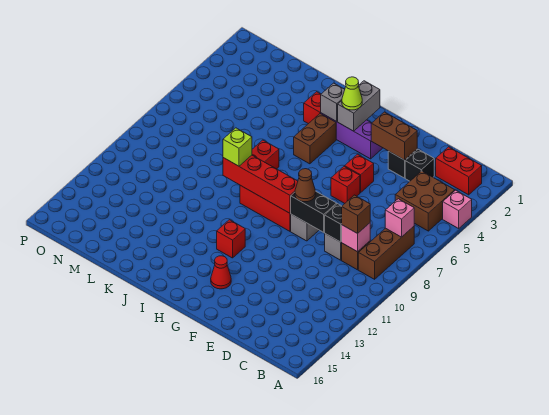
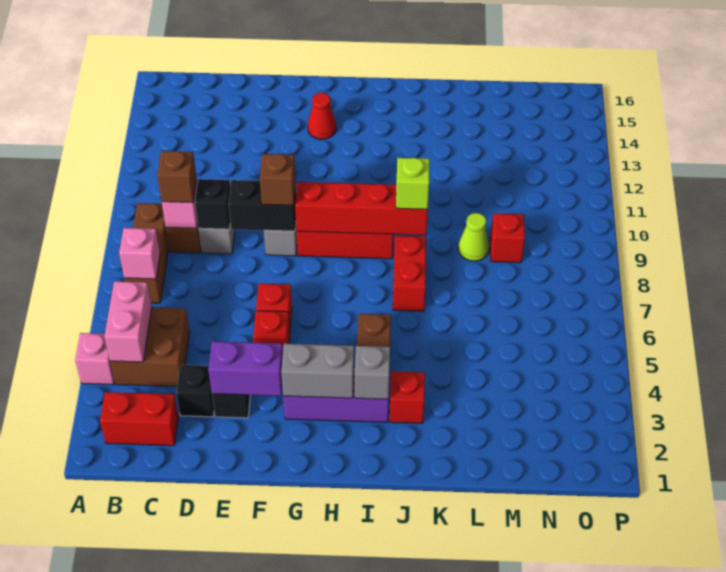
none -> pink brick B4:B5 level 2
brown brick E3:F3 level 2 -> purple brick E3:F3 level 2
brown cone F9 level 3 -> brown brick F9 level 3
grey brick H2:H3 level 2 -> grey brick G3:H3 level 2
lime cone H3 level 3 -> lime cone L9 level 1
red brick H12 level 1 -> red brick M9 level 1

